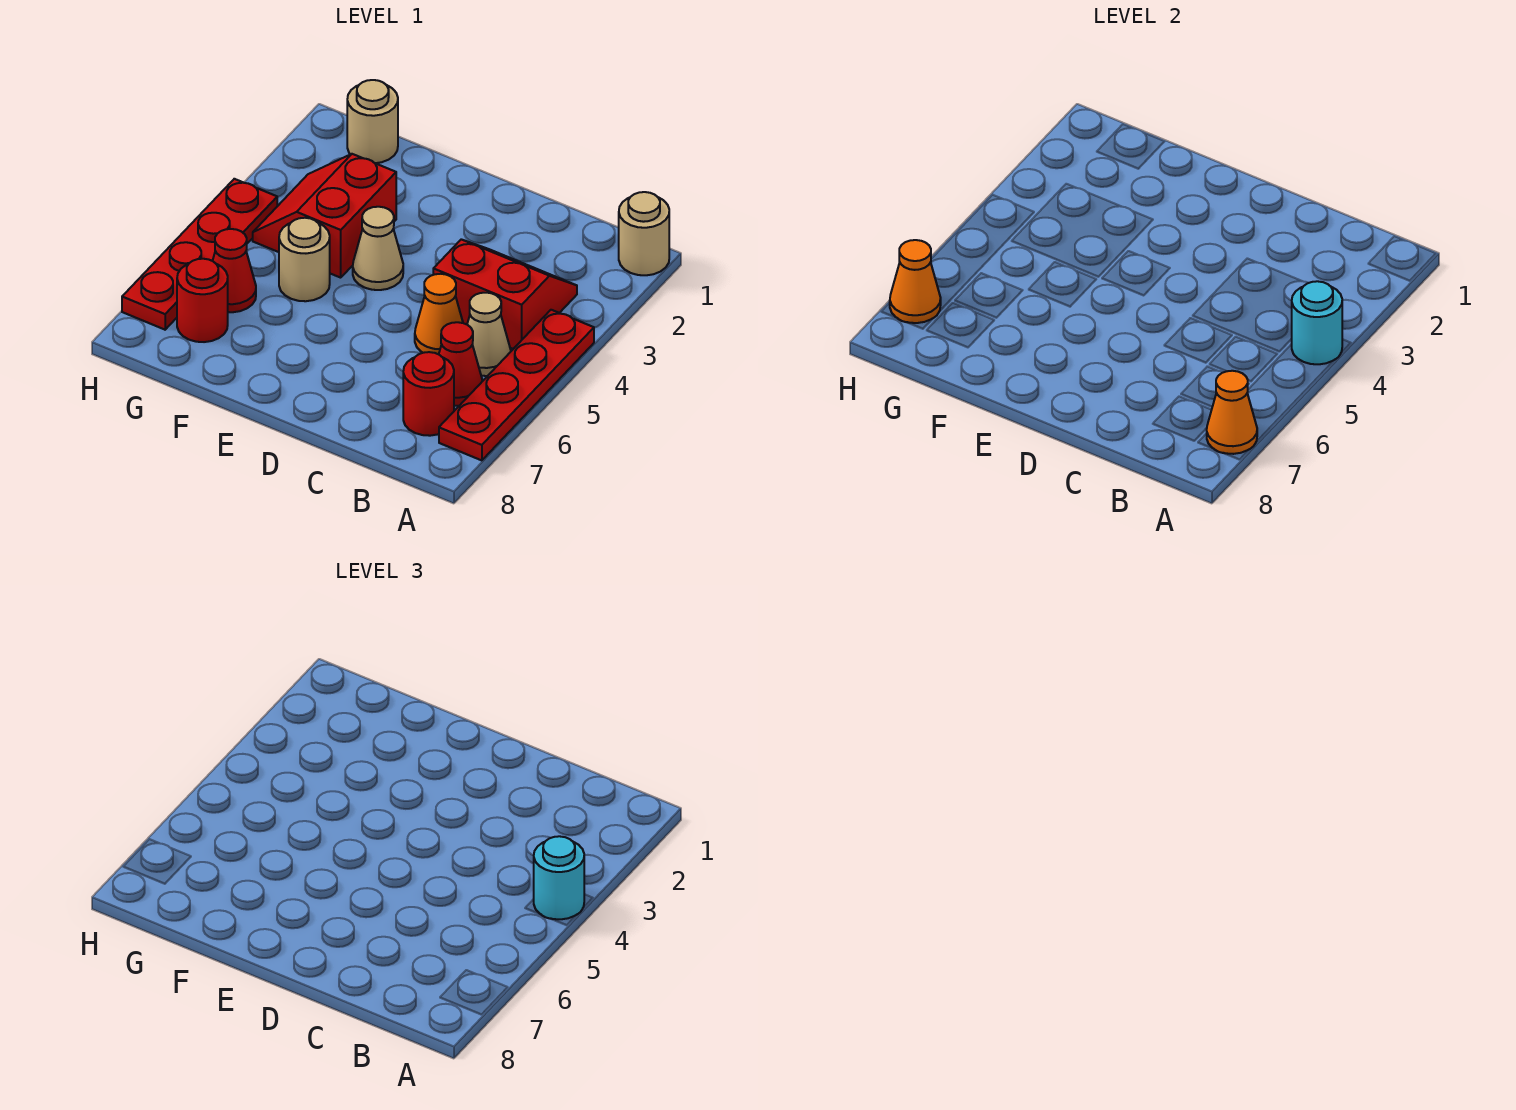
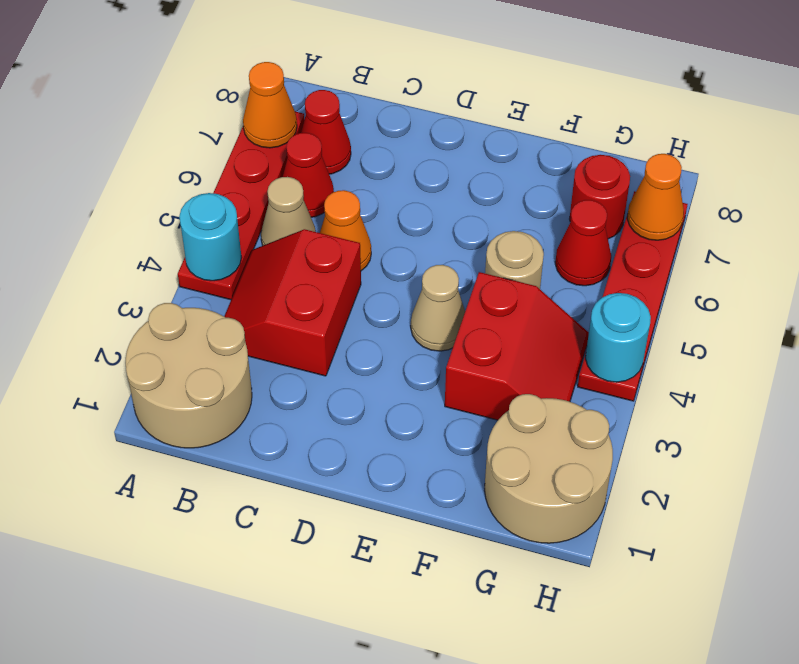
tan round brick A1 level 1 -> tan round brick A1:B2 level 1
cyan round brick A4 level 3 -> cyan round brick H4 level 2
red slope B3:C4 level 1 top 4 -> red slope B3:C4 level 1 top C
red round brick B7 level 1 -> red cone B7 level 1
tan round brick G1 level 1 -> tan round brick G1:H2 level 1

